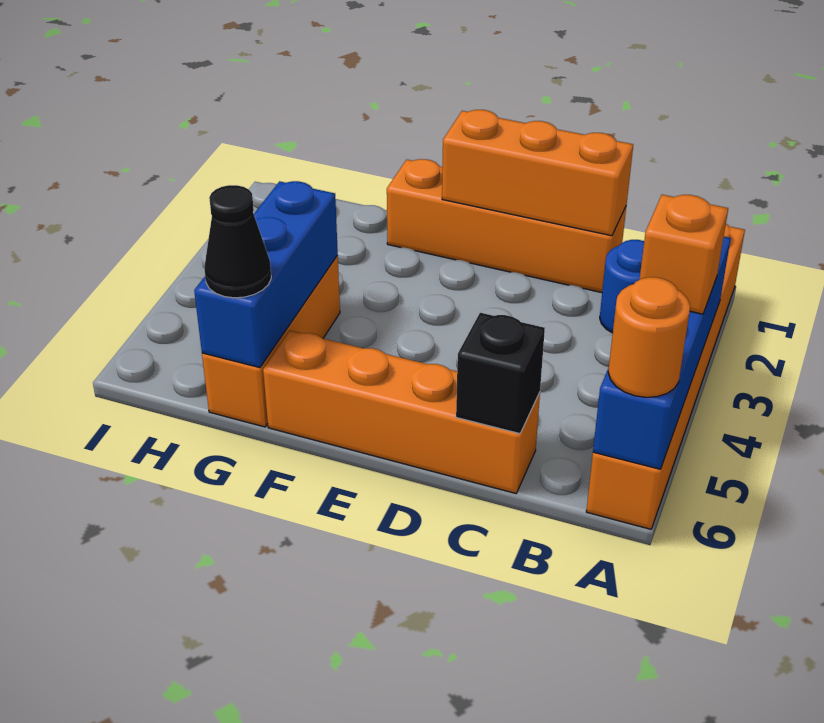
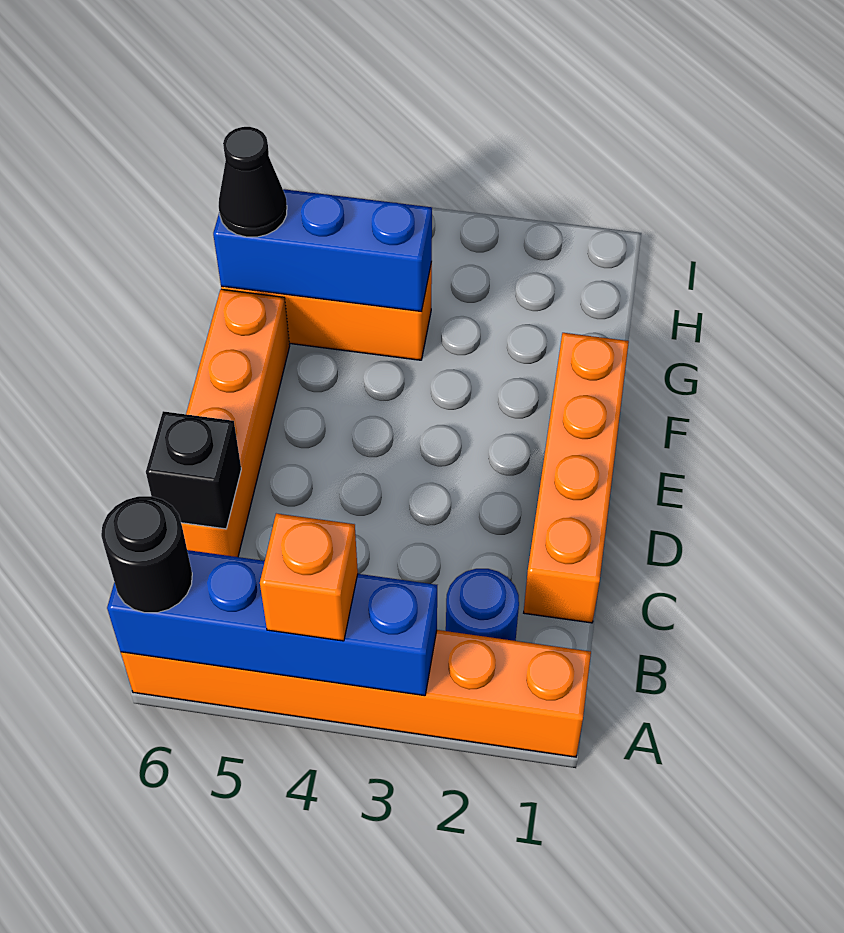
orange round brick A6 level 3 -> black round brick A6 level 3
orange brick C1:E1 level 2 -> none

